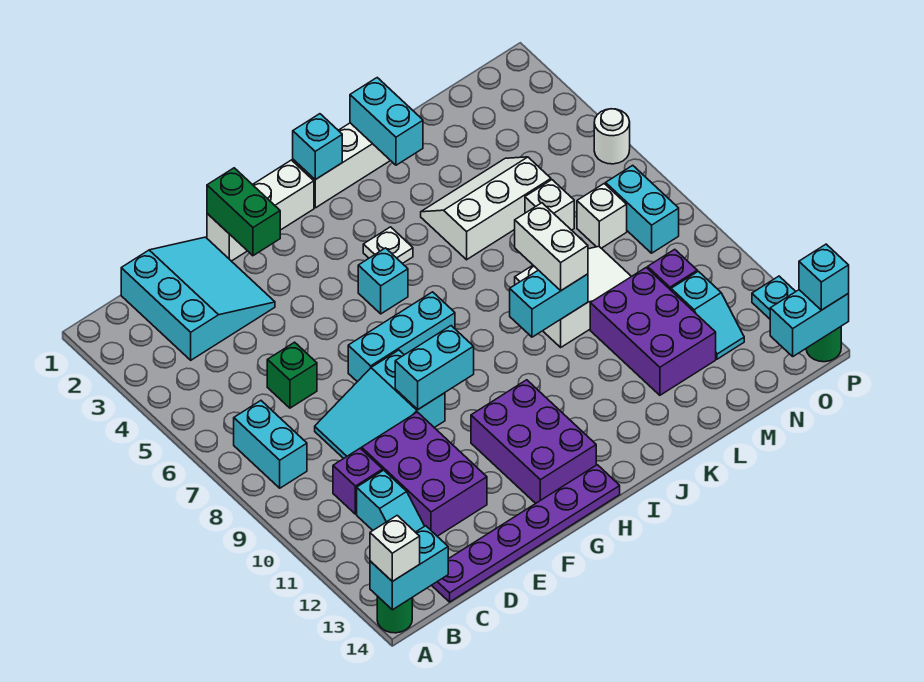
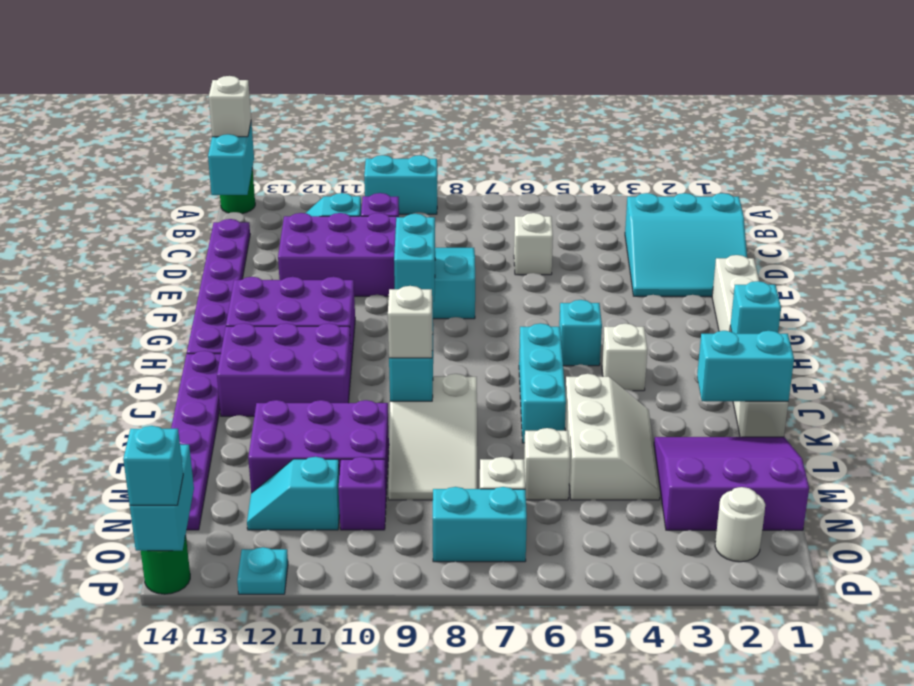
cyan brick B7:B8 level 1 -> cyan brick A9:A10 level 1
green brick D6 level 1 -> white brick D6 level 1
green brick F1:F2 level 2 -> none
cyan brick F7:H7 level 1 -> cyan brick I6:K6 level 1
white plate I4 level 1 -> white brick I4 level 1
none -> purple brick I11:J13 level 1
none -> purple plate I14:N14 level 1
white brick K8:K9 level 3 -> white brick K9 level 3
none -> purple slope L1:N3 level 1 top N
white round brick P5 level 1 -> white round brick O2 level 1

